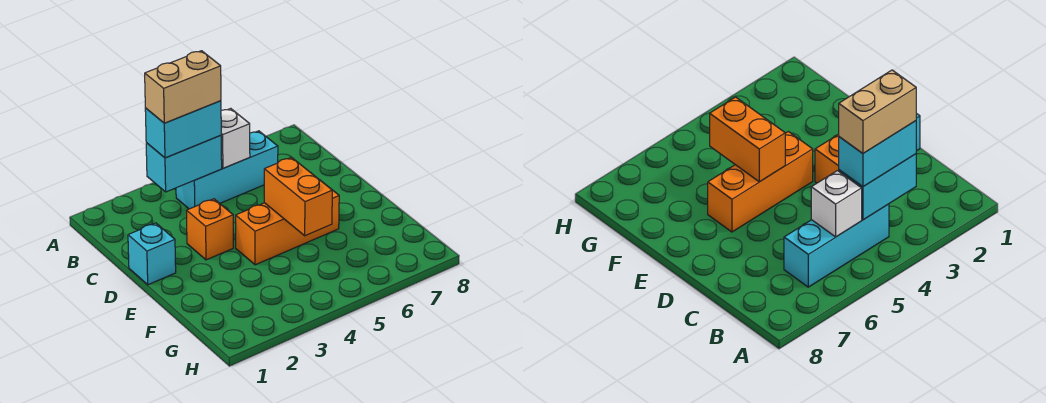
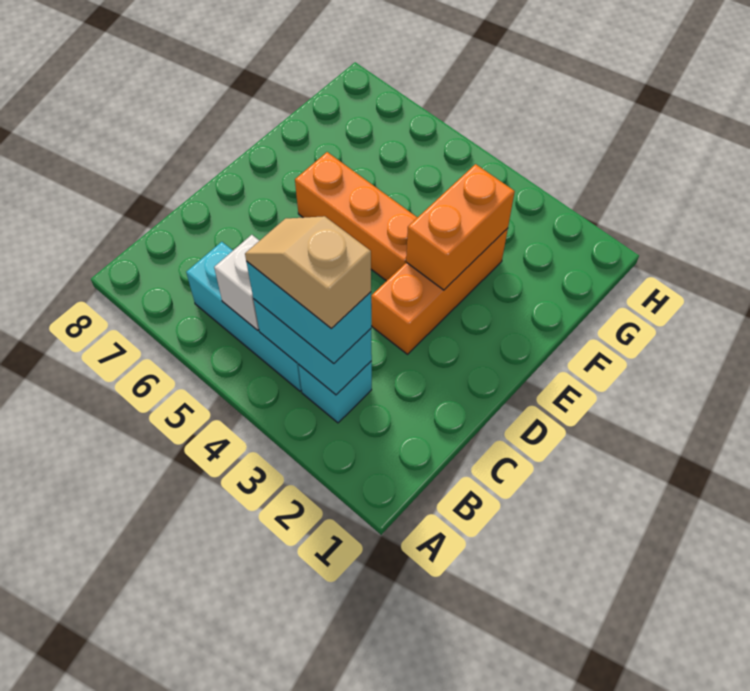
tan brick B3:B4 level 4 -> tan slope B3:B4 level 4 top 3
cyan brick D1 level 1 -> cyan brick B3 level 1
orange brick D3 level 1 -> orange brick D3:F3 level 1
orange brick E5:F5 level 2 -> orange brick E3:F3 level 2

